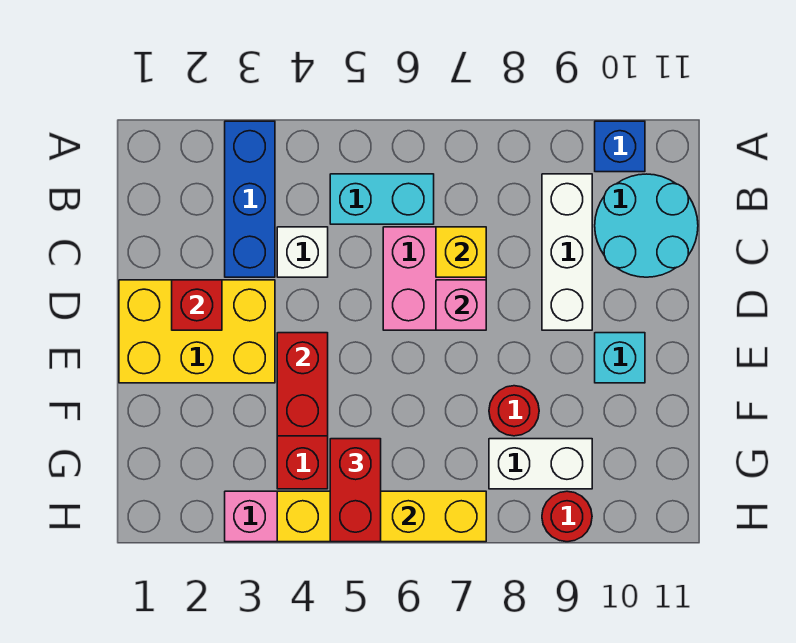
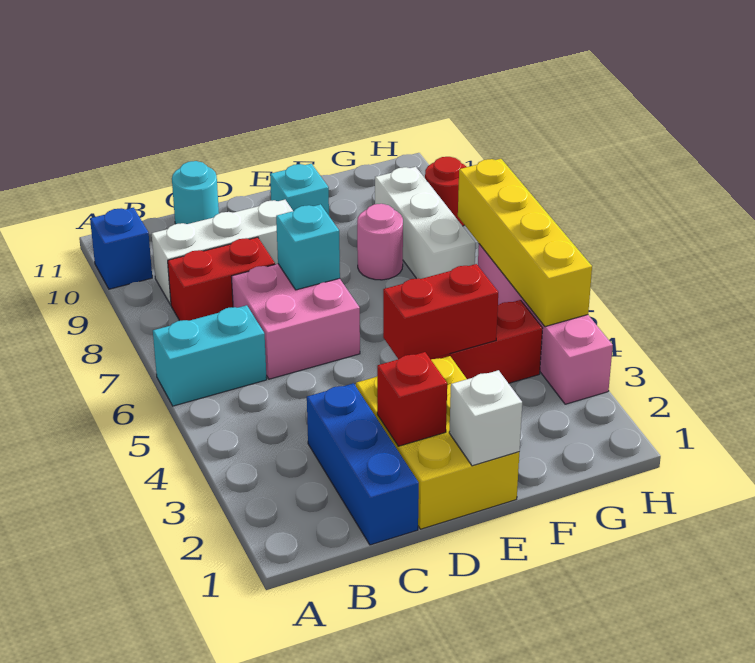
blue brick A3:C3 level 1 -> blue brick C1:C3 level 1
cyan brick B5:B6 level 1 -> cyan brick A6:B6 level 1
cyan round brick B10:C11 level 1 -> cyan round brick C11 level 1
white brick C4 level 1 -> white brick E1 level 2
yellow brick C7 level 2 -> none
pink brick D7 level 2 -> cyan brick D7 level 2
red round brick F8 level 1 -> pink round brick F8 level 1
red brick G5:H5 level 3 -> red brick B8:C8 level 1
white brick G8:G9 level 1 -> white brick G7:G9 level 1

